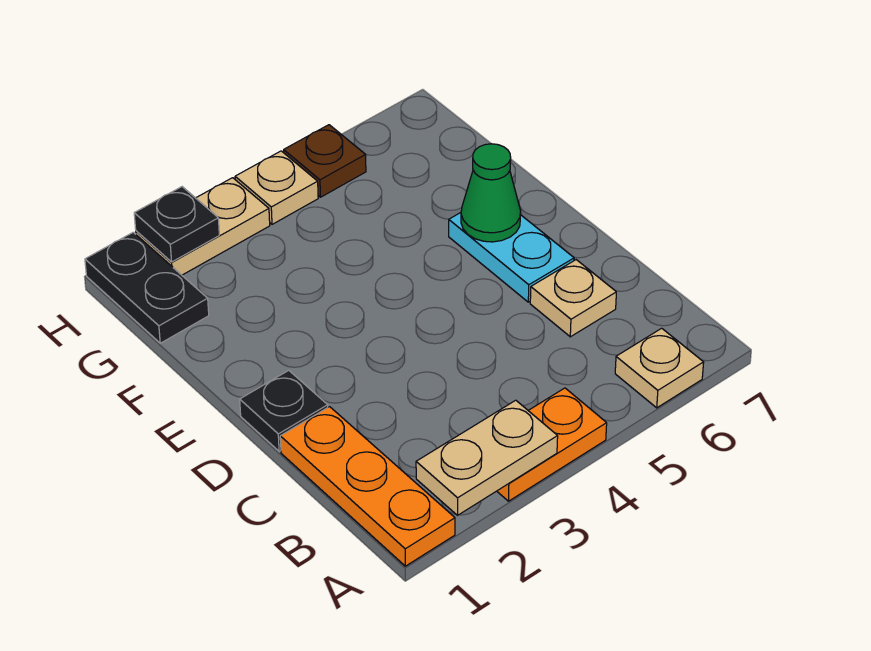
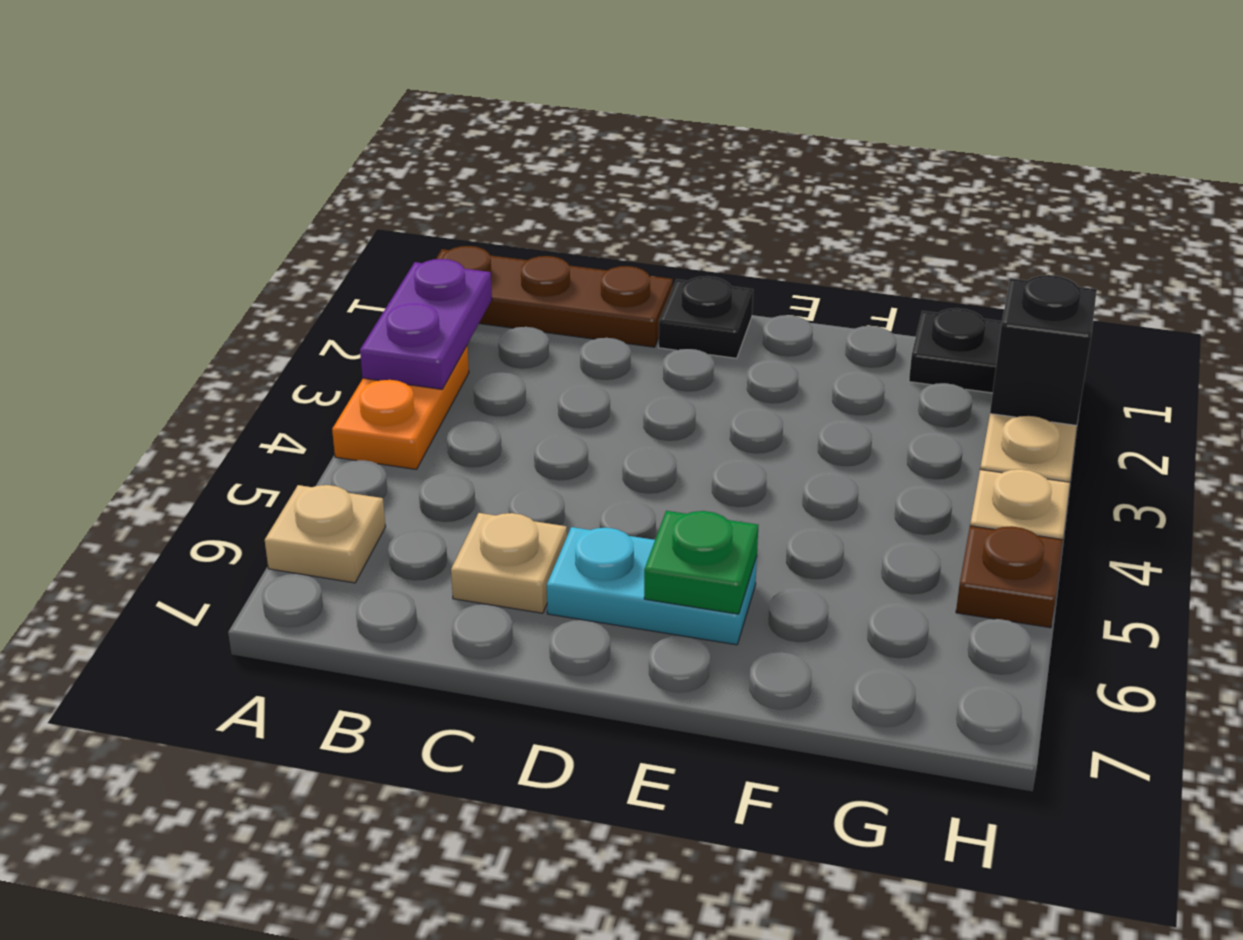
orange plate A1:C1 level 1 -> brown plate A1:C1 level 1
tan plate A2:A3 level 2 -> purple plate A2:A3 level 2
green cone E6 level 2 -> green plate E6 level 2
black plate H2 level 2 -> black brick H2 level 2

